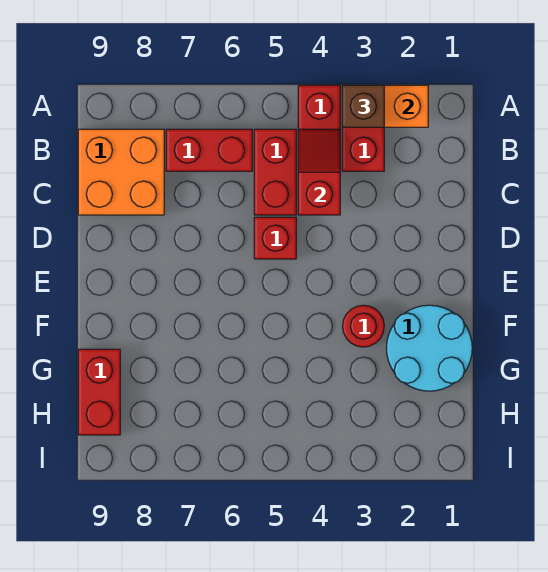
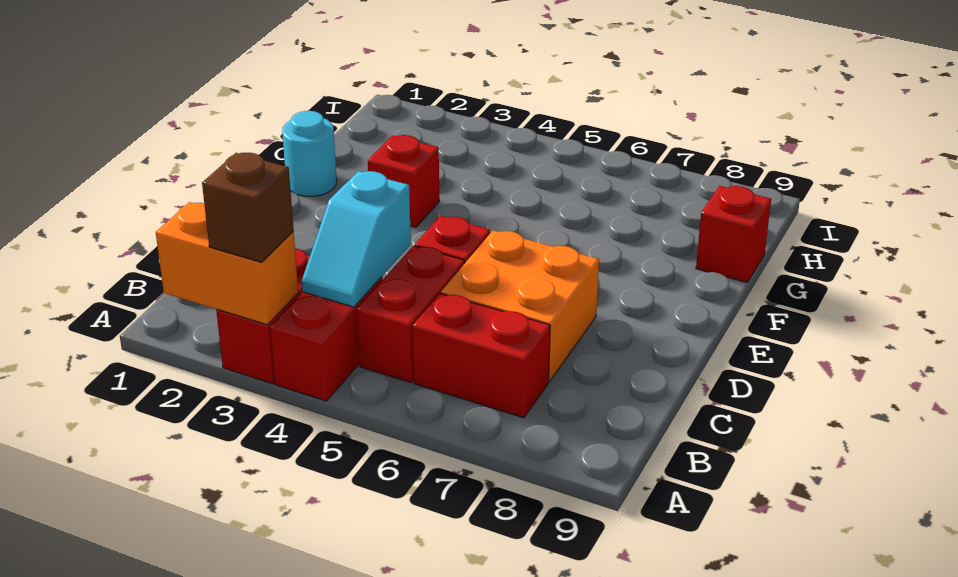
red slope B4:C4 level 2 top C -> cyan slope B4:C4 level 2 top C
orange brick B8:C9 level 1 -> orange brick C6:D7 level 1
cyan round brick F1:G2 level 1 -> cyan round brick F1 level 1
red round brick F3 level 1 -> red brick F3 level 1
red brick G9:H9 level 1 -> red brick G9 level 1

